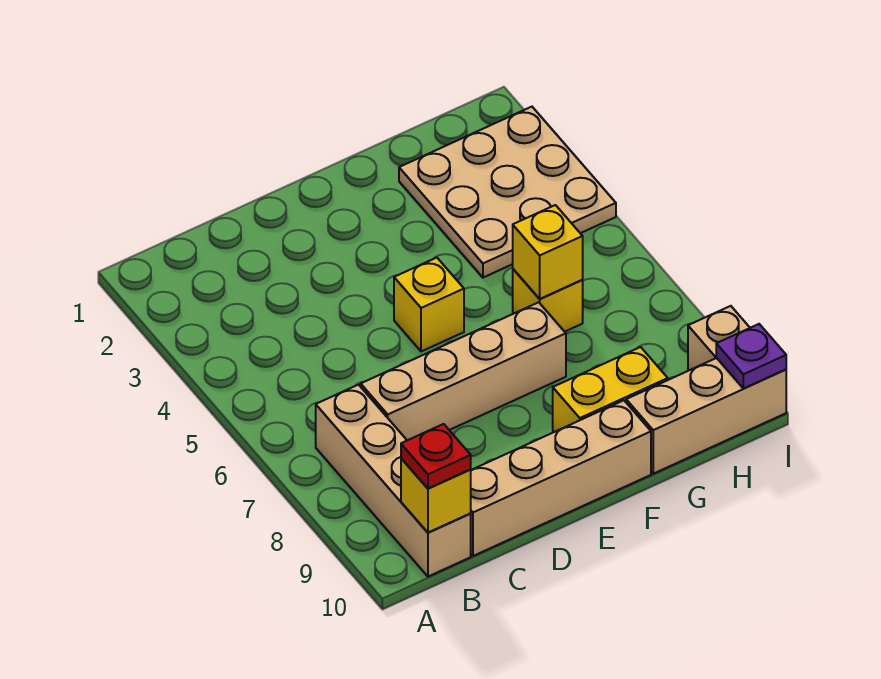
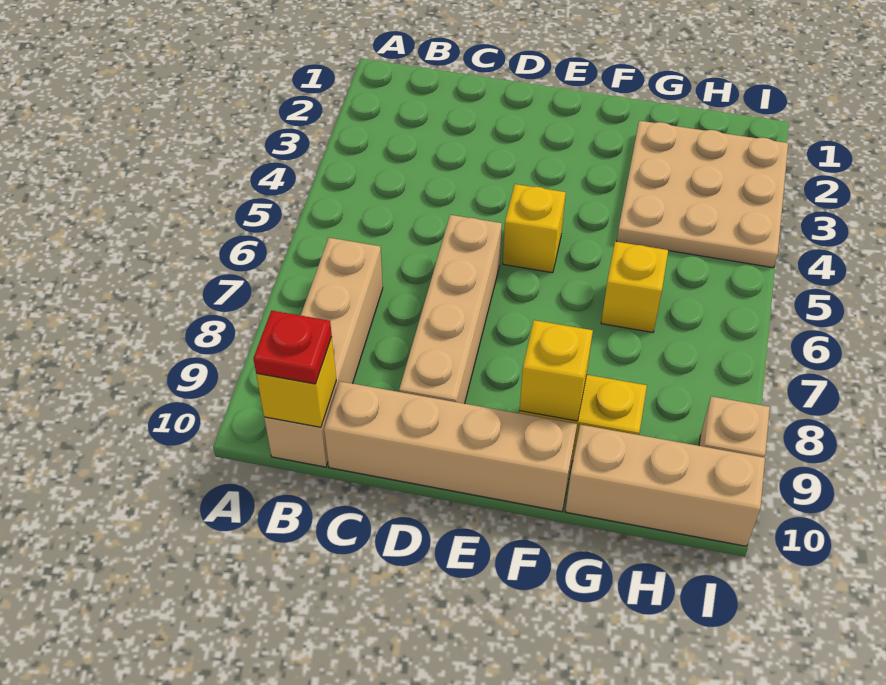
tan brick C7:F7 level 1 -> tan brick D6:D9 level 1
yellow brick G6 level 2 -> yellow brick F9 level 2
purple plate I10 level 2 -> none

